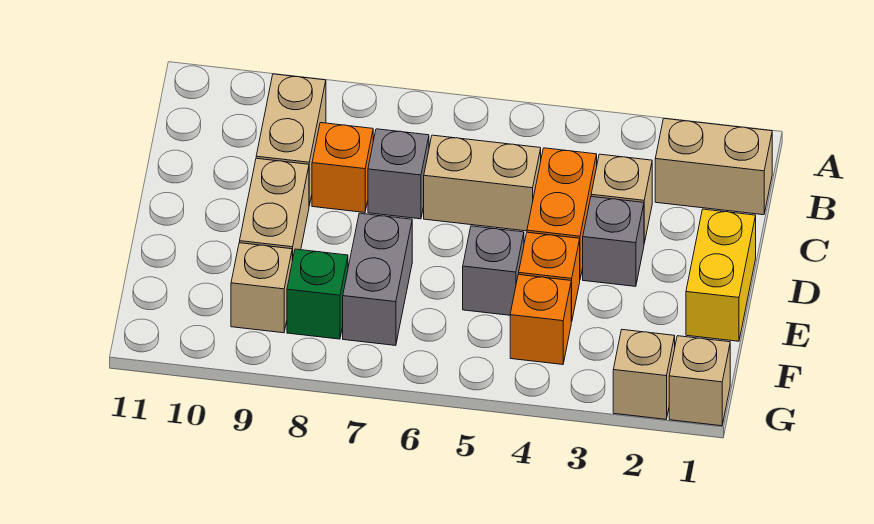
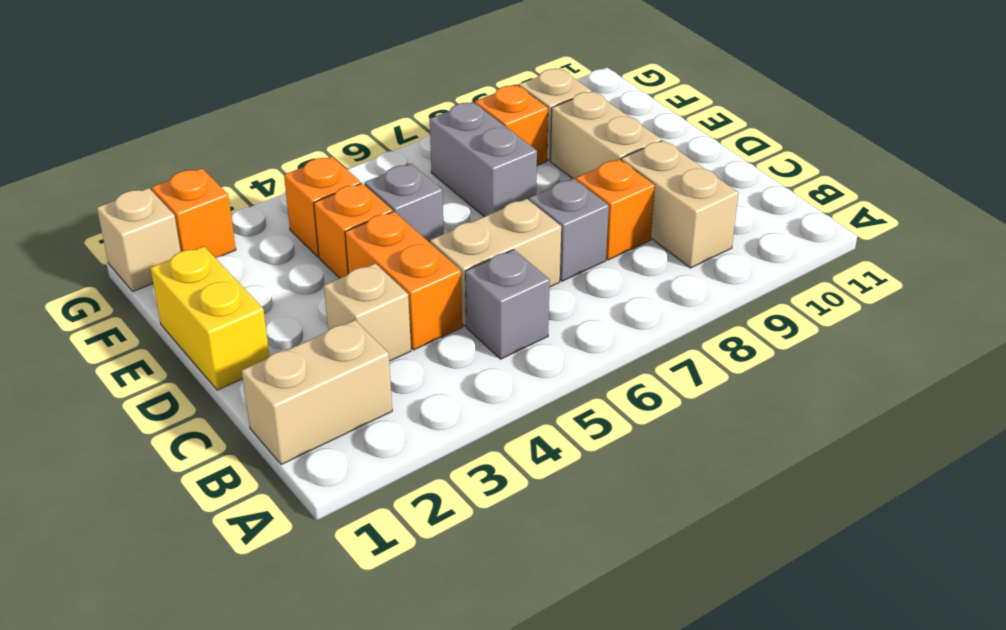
grey brick D3 level 1 -> grey brick B5 level 1
green brick F8 level 1 -> orange brick F8 level 1
tan brick G2 level 1 -> orange brick G2 level 1

